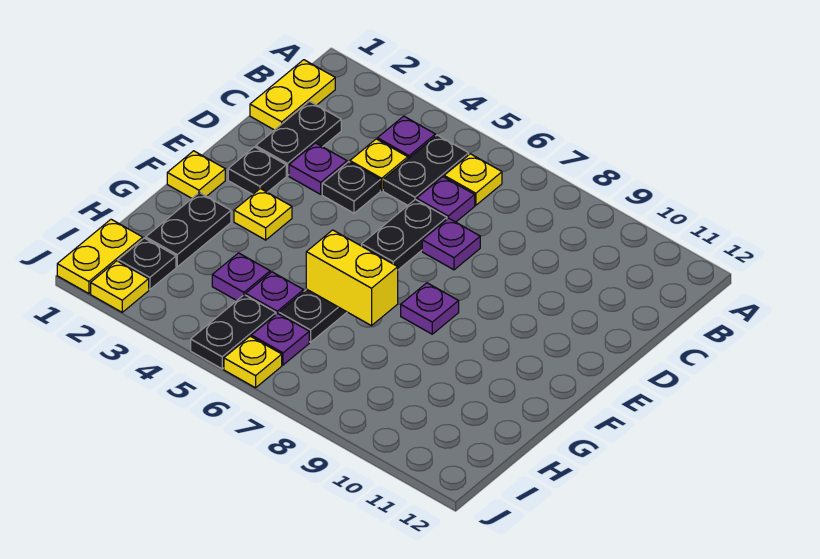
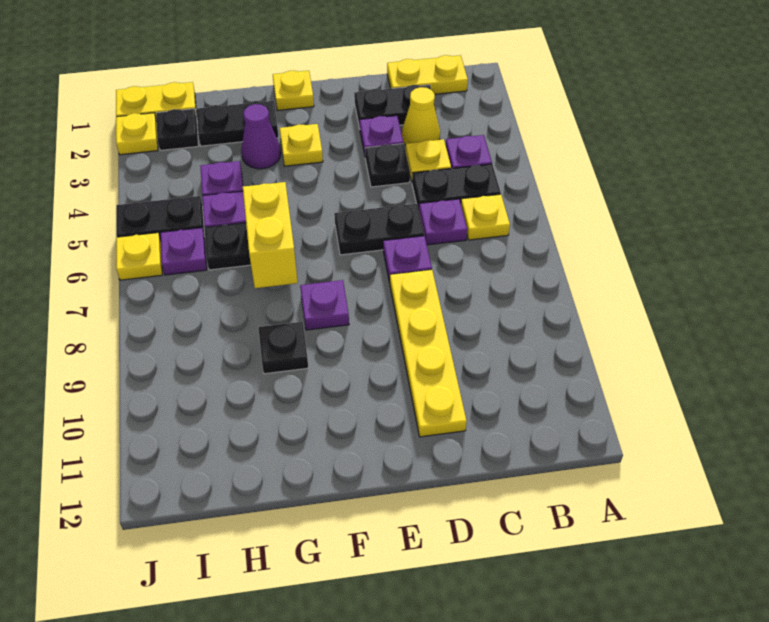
none -> yellow cone C3 level 1
none -> yellow plate D8:D11 level 1
black plate E2 level 1 -> black plate G9 level 1
none -> purple cone G3 level 1

